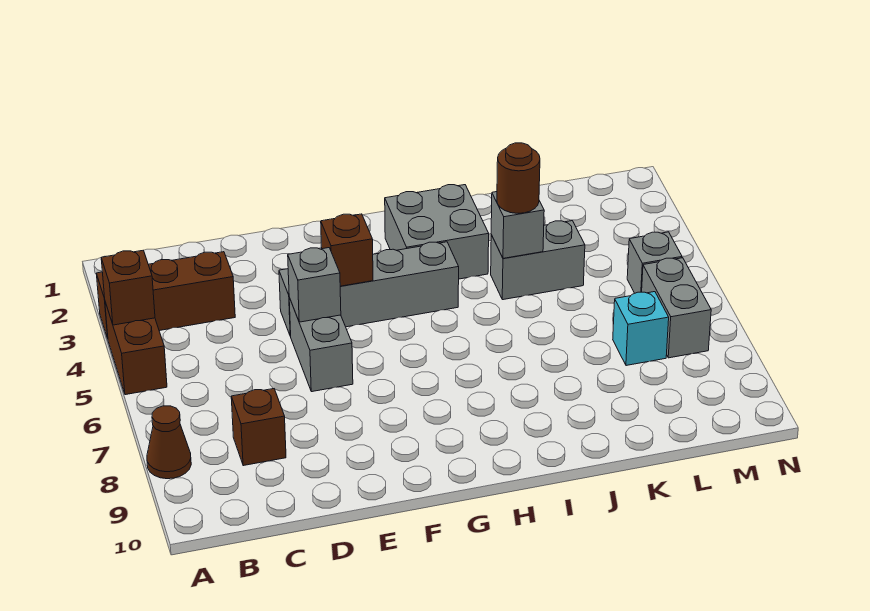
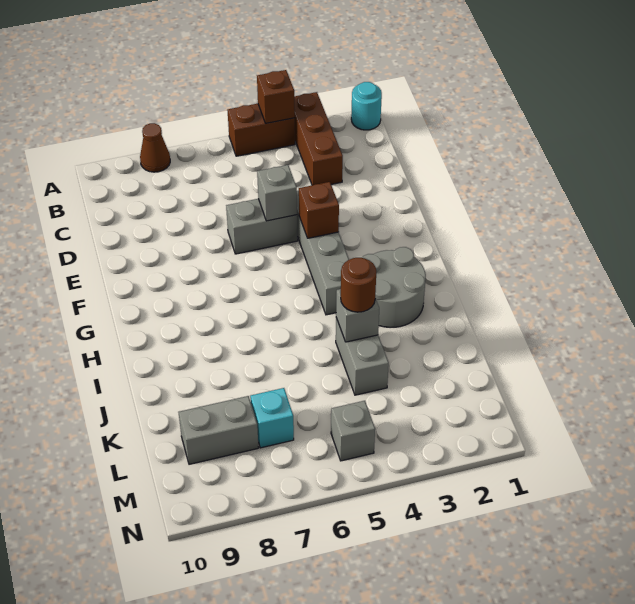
none -> cyan round brick A1 level 1
brown brick C8 level 1 -> none
grey brick H2:I3 level 1 -> grey round brick H2:I3 level 1
grey brick M6:M7 level 1 -> grey brick L8:L9 level 1

